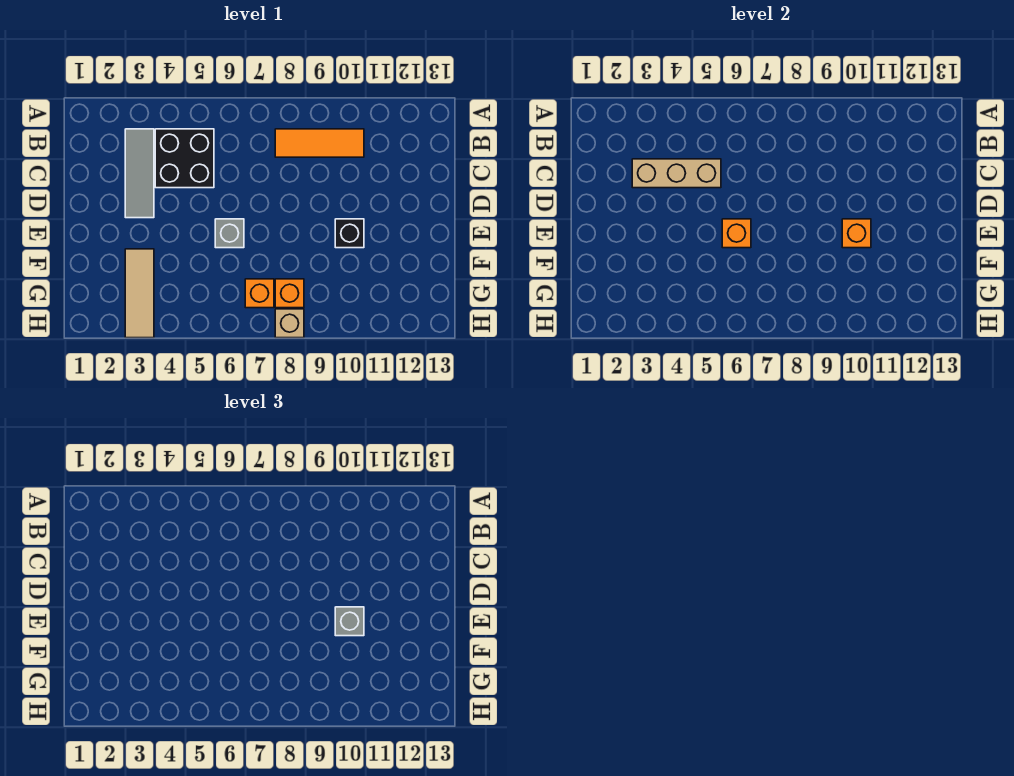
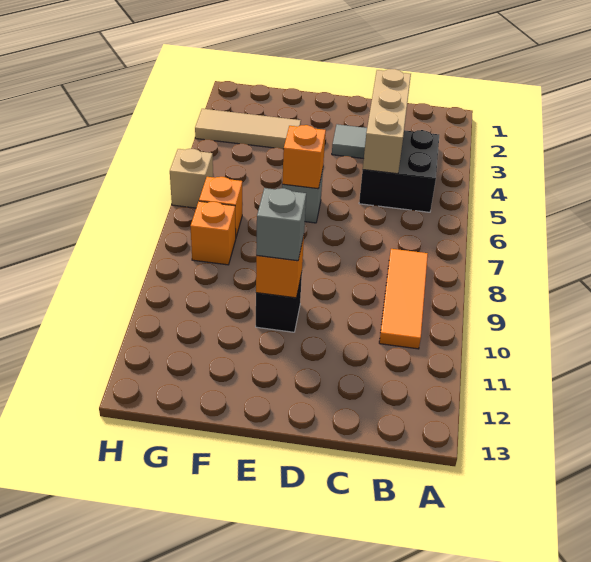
tan brick H8 level 1 -> tan brick H6 level 1

